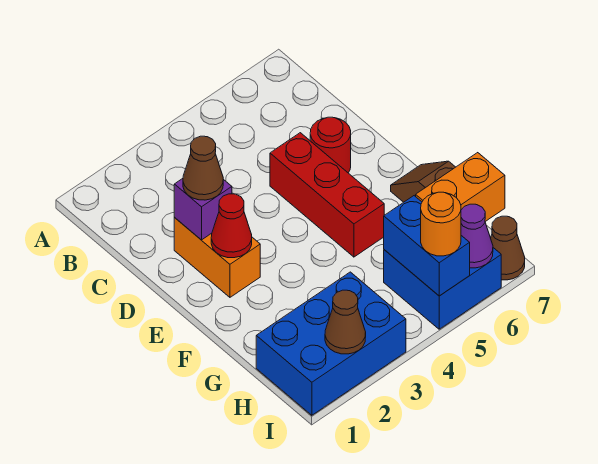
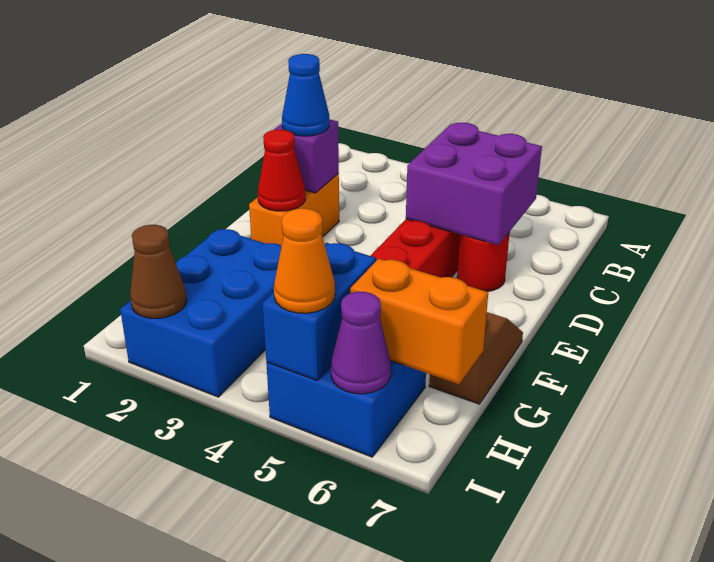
none -> purple brick C5:D6 level 2
brown cone D2 level 3 -> blue cone D2 level 3
blue brick H1:I3 level 1 -> blue brick G2:I3 level 1
orange round brick I5 level 3 -> orange cone I5 level 3
brown cone I7 level 1 -> none

